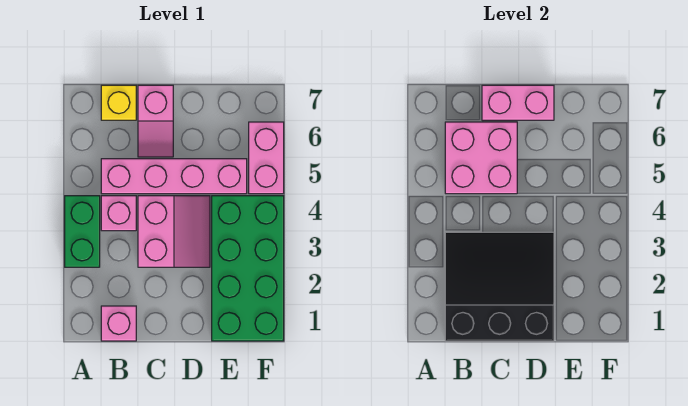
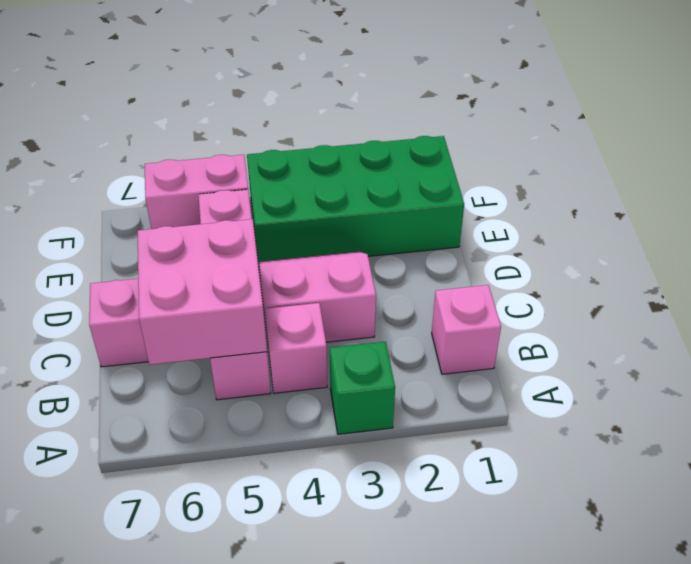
green brick A3:A4 level 1 -> green brick A3 level 1
black slope B1:D3 level 2 top 1 -> none
yellow brick B7 level 1 -> none
pink brick C7:D7 level 2 -> none

